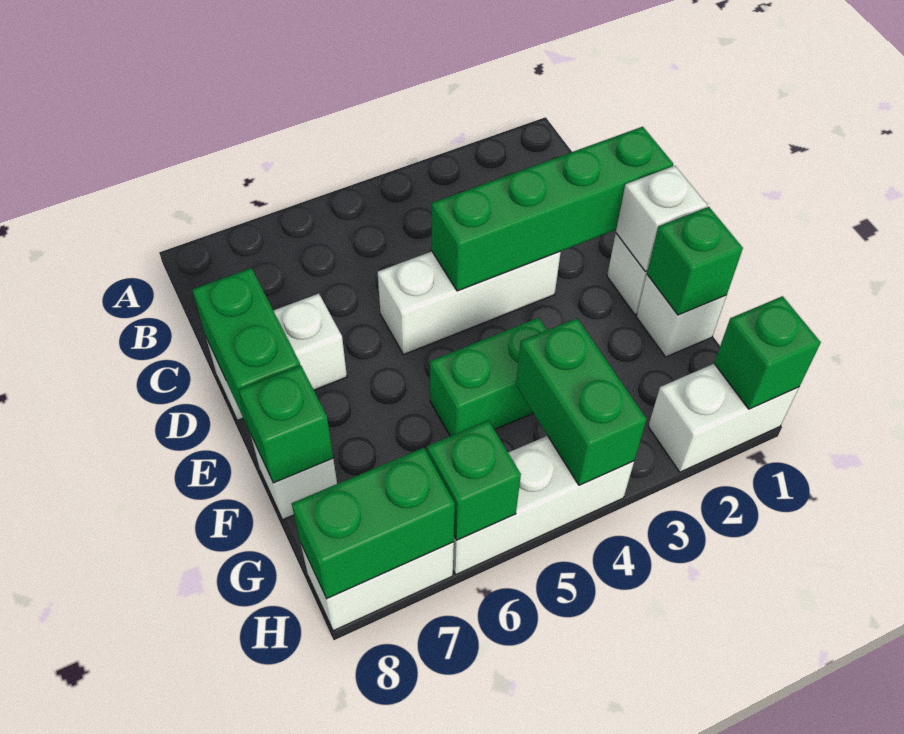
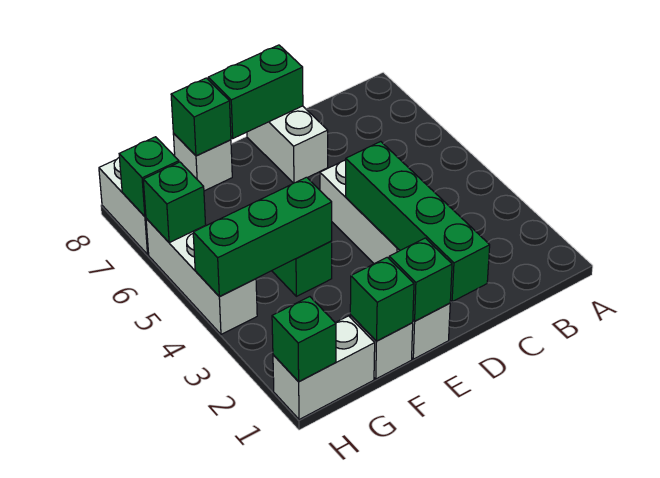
white brick E1 level 2 -> green brick E1 level 2
green brick G4:H4 level 2 -> green brick F4:H4 level 2
white brick H1:H2 level 1 -> white brick G1:H1 level 1
green brick H7:H8 level 2 -> green brick H7 level 2

